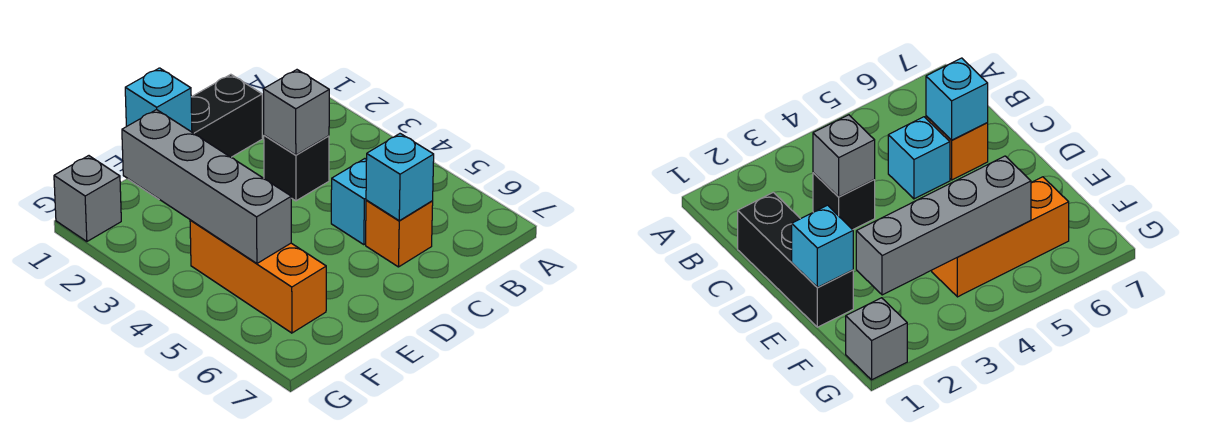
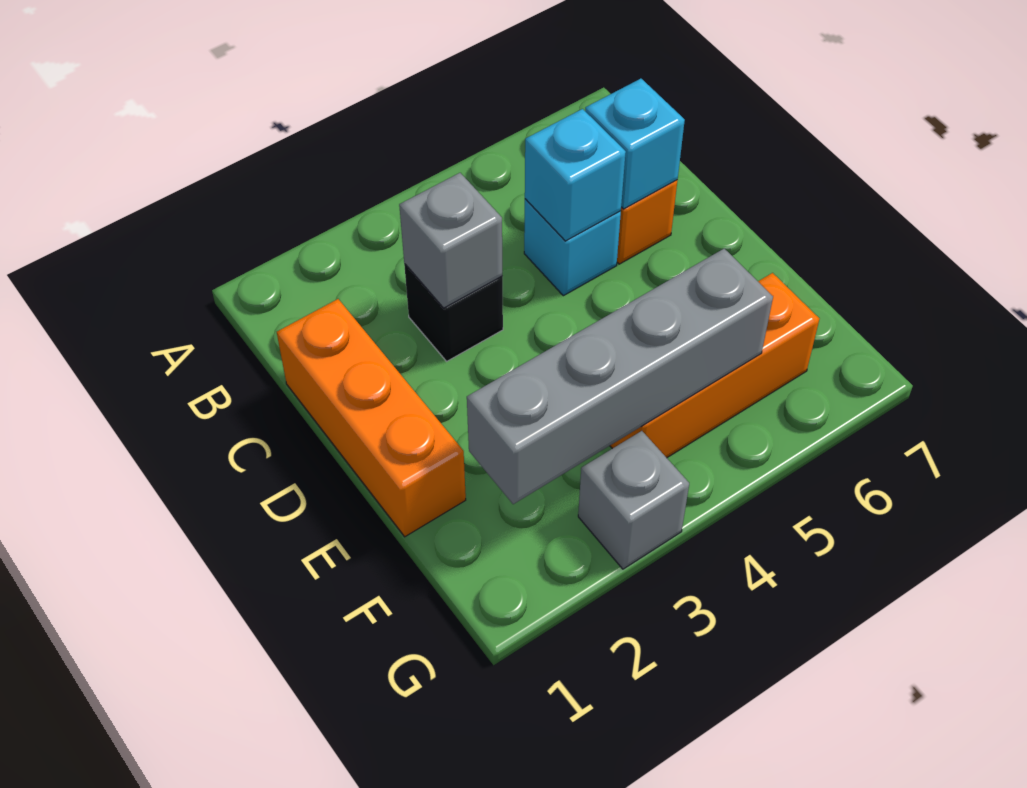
black brick C1:E1 level 1 -> orange brick C1:E1 level 1
cyan brick E1 level 2 -> cyan brick C5 level 2
grey brick G1 level 1 -> grey brick G3 level 1

